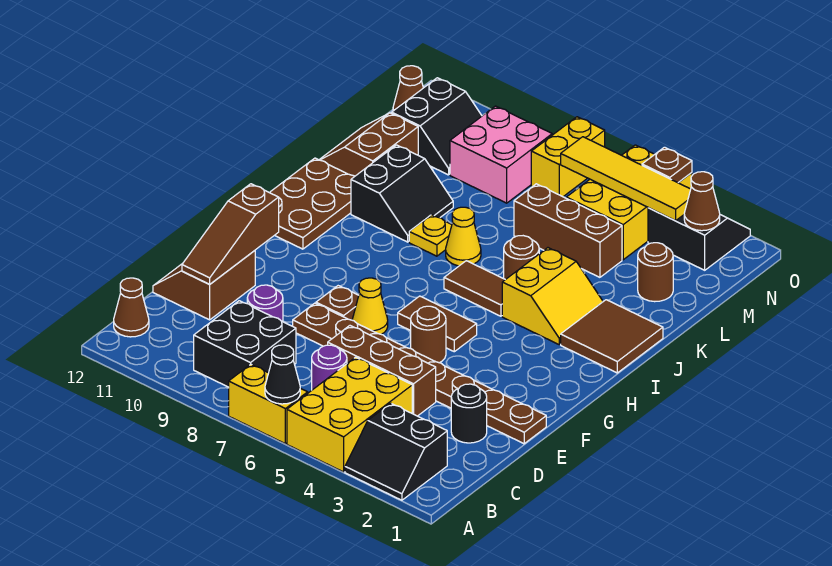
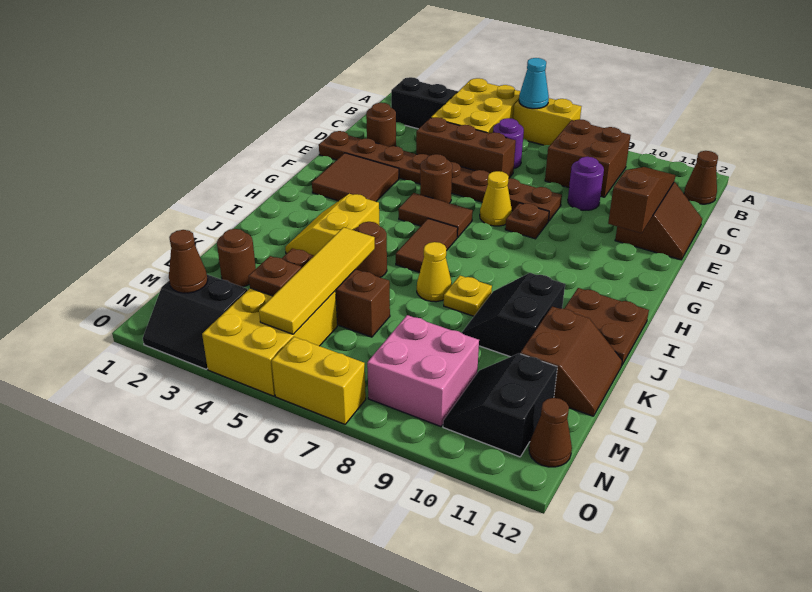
black cone A6 level 2 -> cyan cone A6 level 2
black brick B8:C9 level 1 -> brown brick B8:C9 level 1
black round brick D2 level 1 -> brown round brick D2 level 1
brown plate H11:J12 level 1 -> brown plate I11:J12 level 1
brown tile I1:J2 level 1 -> brown tile F2:G3 level 1
brown tile I5:I6 level 1 -> brown tile H6:I6 level 1
yellow tile N3:N6 level 2 -> yellow tile K5:N5 level 2
yellow brick N7:O7 level 1 -> yellow brick O6:O7 level 1
brown plate O4 level 2 -> brown plate M4 level 2

